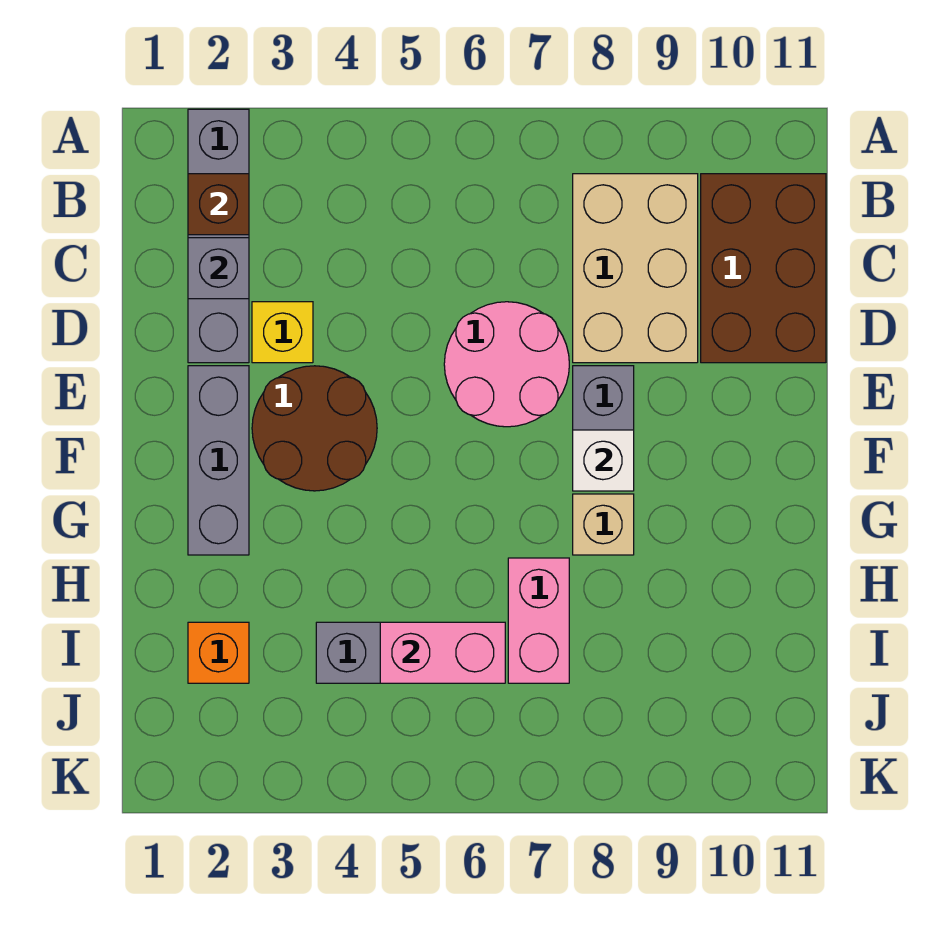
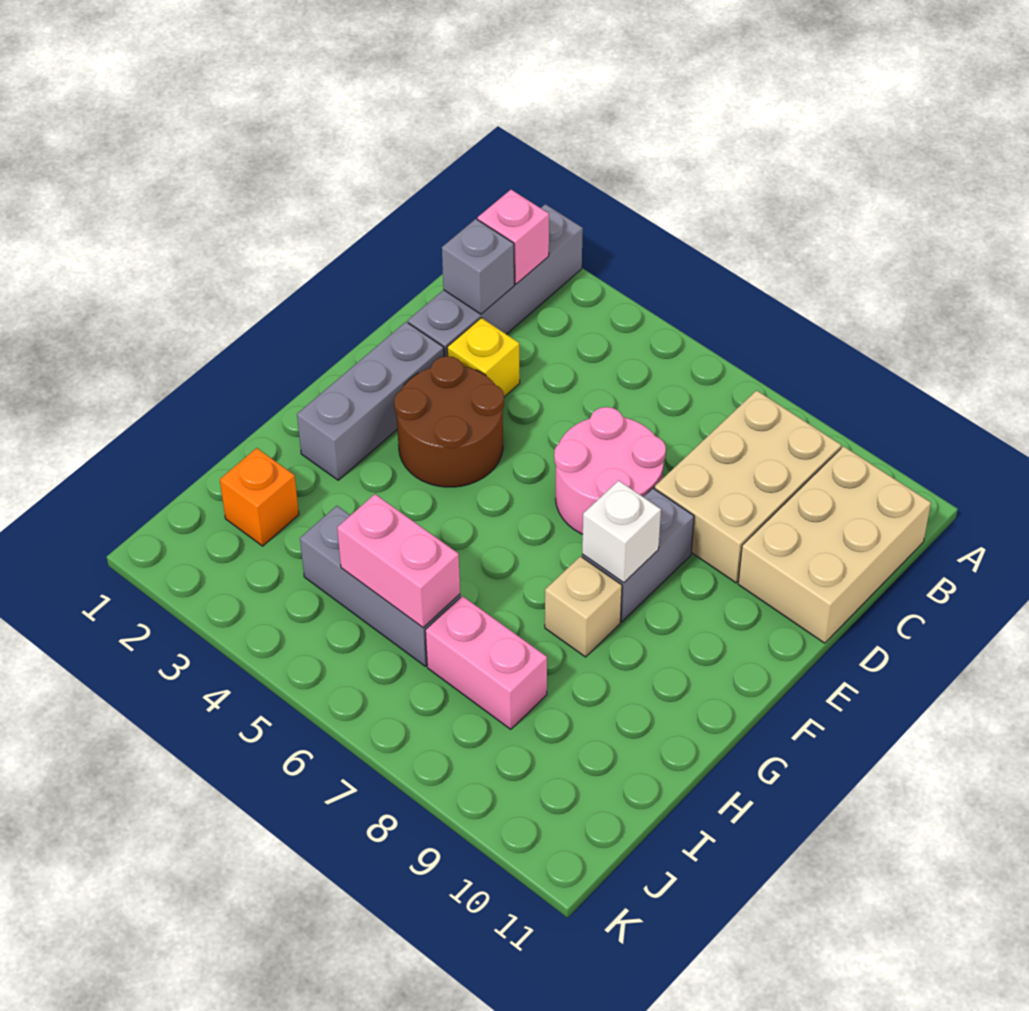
brown brick B2 level 2 -> pink brick B2 level 2
brown brick B10:D11 level 1 -> tan brick B10:D11 level 1
pink brick H7:I7 level 1 -> pink brick I7:I8 level 1

